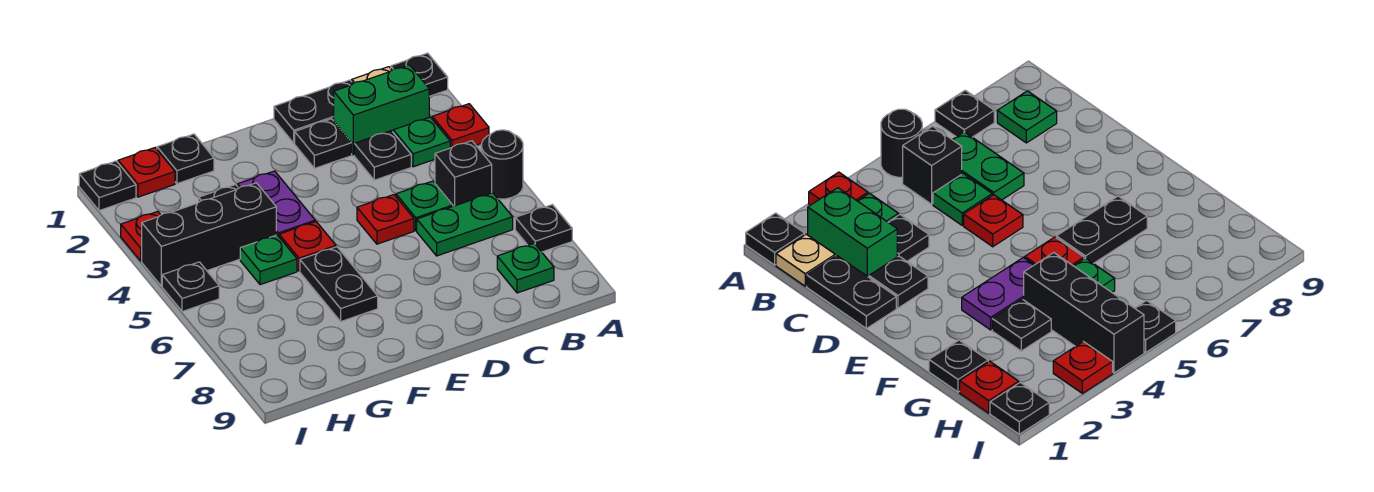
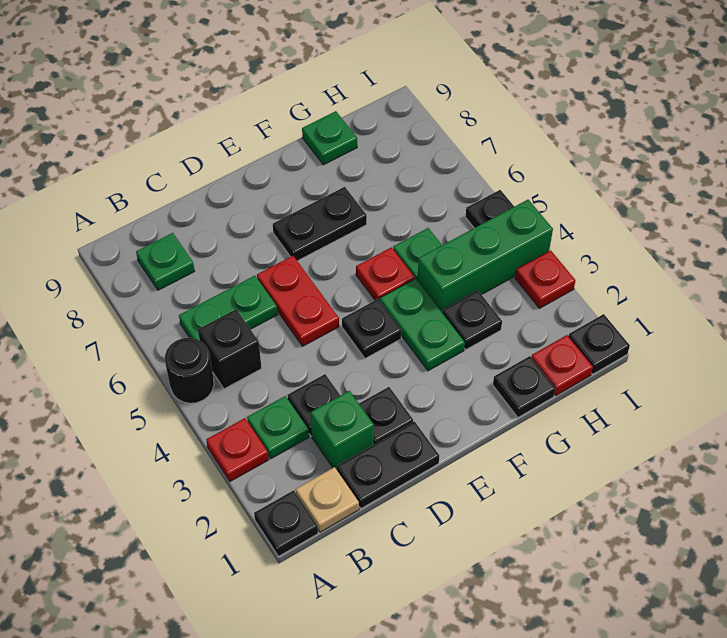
black plate A7 level 1 -> black plate E4 level 1
green brick B2:C2 level 1 -> green brick C2 level 1
green plate C5 level 1 -> green plate G9 level 1
red plate D5 level 1 -> red plate D5:D6 level 1
purple plate F3:F4 level 1 -> green plate F3:F4 level 1
black plate F6:F7 level 1 -> black plate E7:F7 level 1
black brick G4:I4 level 1 -> green brick G4:I4 level 1

